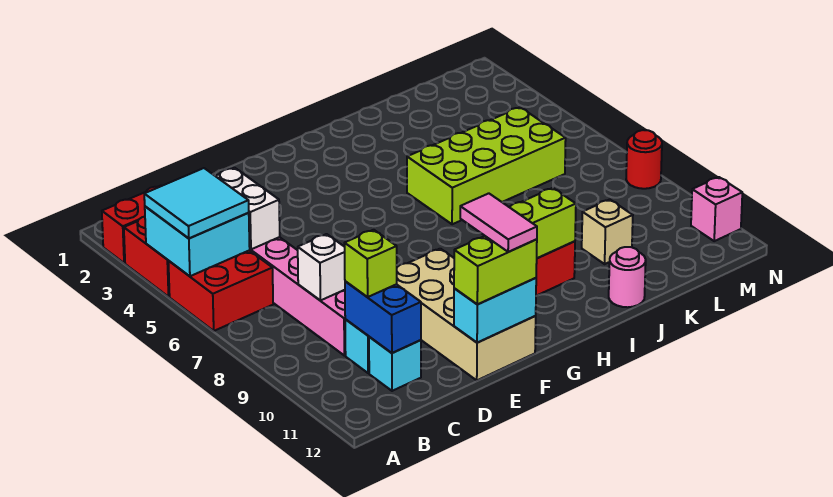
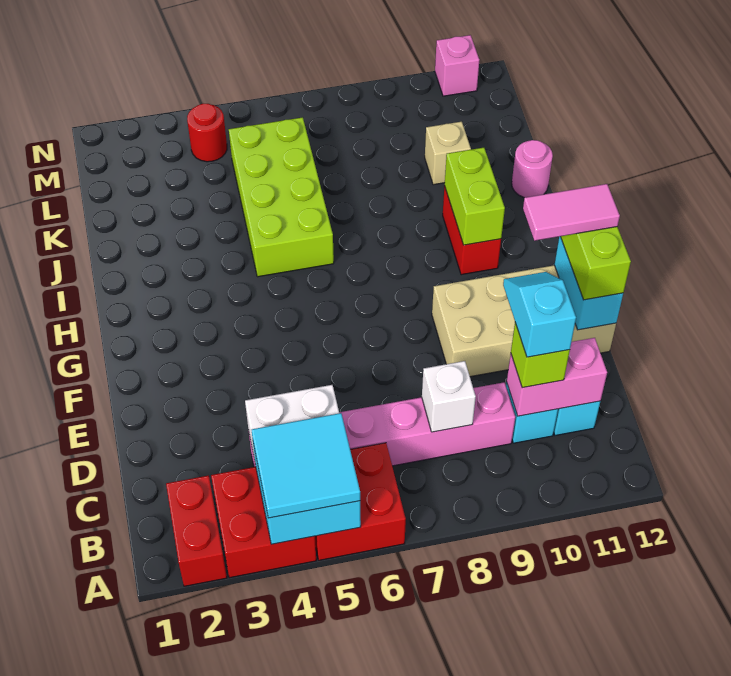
blue brick C10:C11 level 2 -> pink brick C10:C11 level 2
none -> cyan slope C10:D10 level 4 top C
red round brick N8 level 1 -> red round brick M4 level 1

